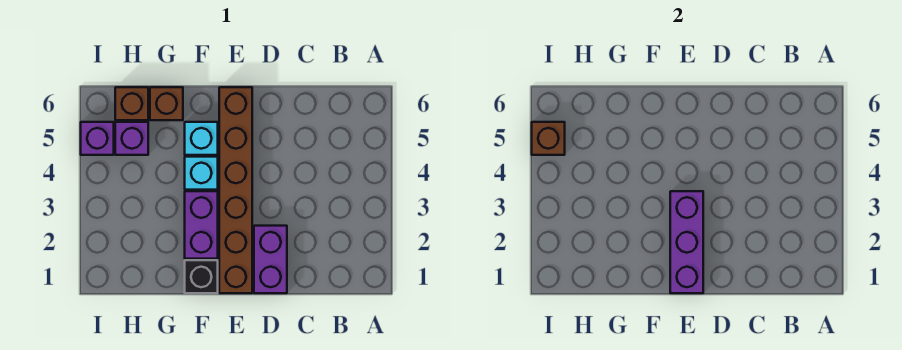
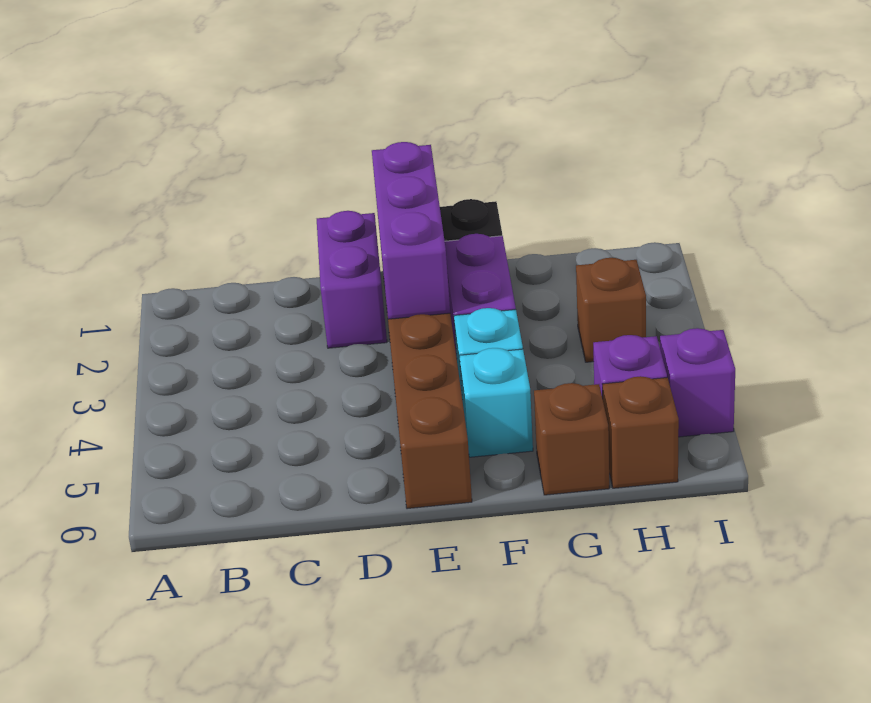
brown brick I5 level 2 -> brown brick H3 level 1

